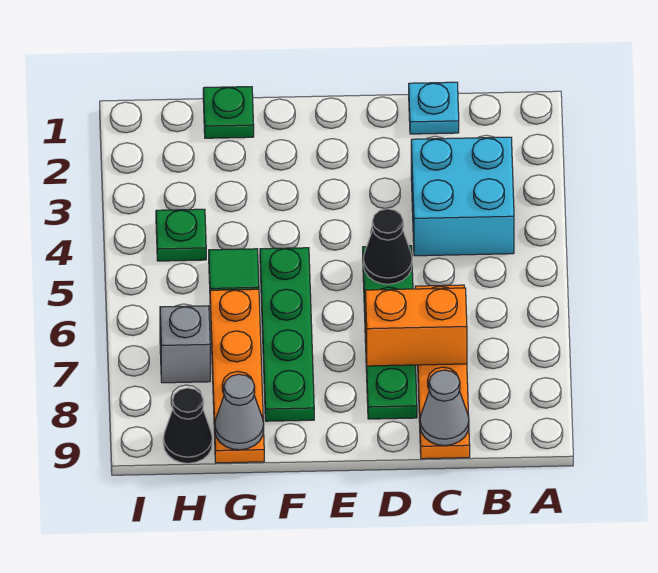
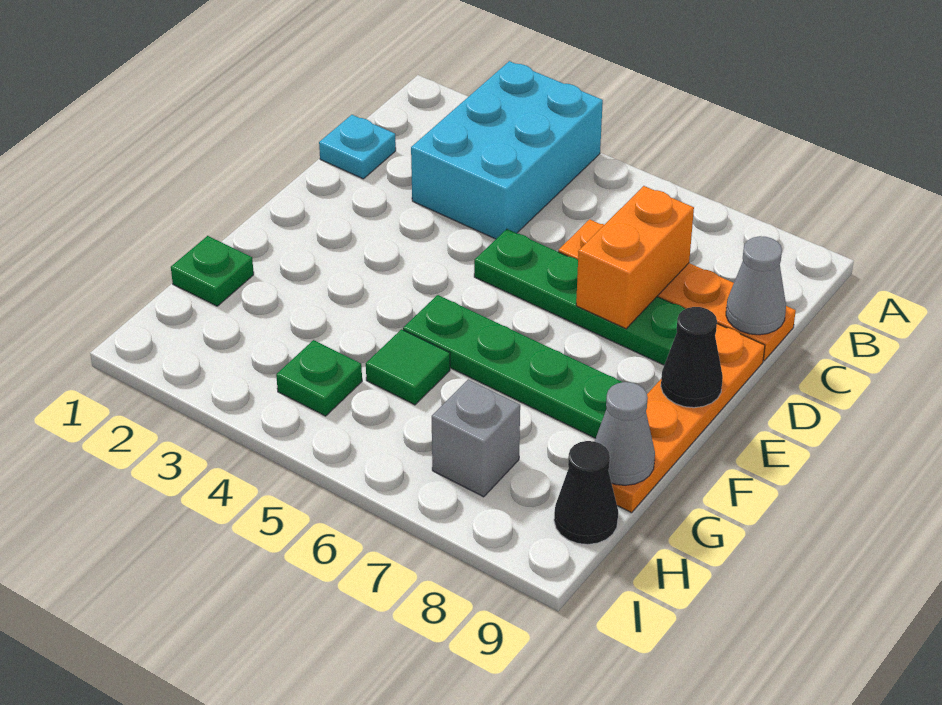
cyan brick B3:C4 level 1 -> cyan brick A3:C4 level 1
black cone D5 level 2 -> black cone E9 level 2
orange plate G6:G9 level 1 -> orange plate D9:G9 level 1

